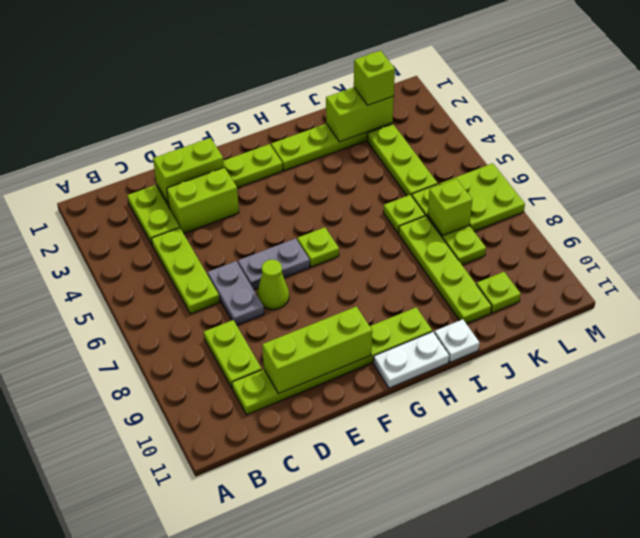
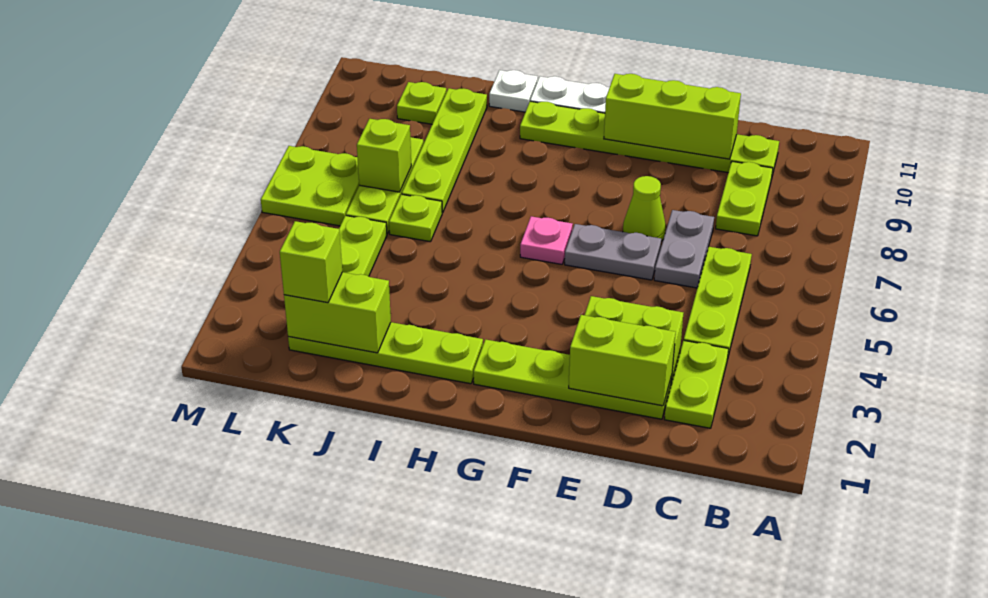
lime plate G6 level 1 -> pink plate G6 level 1

